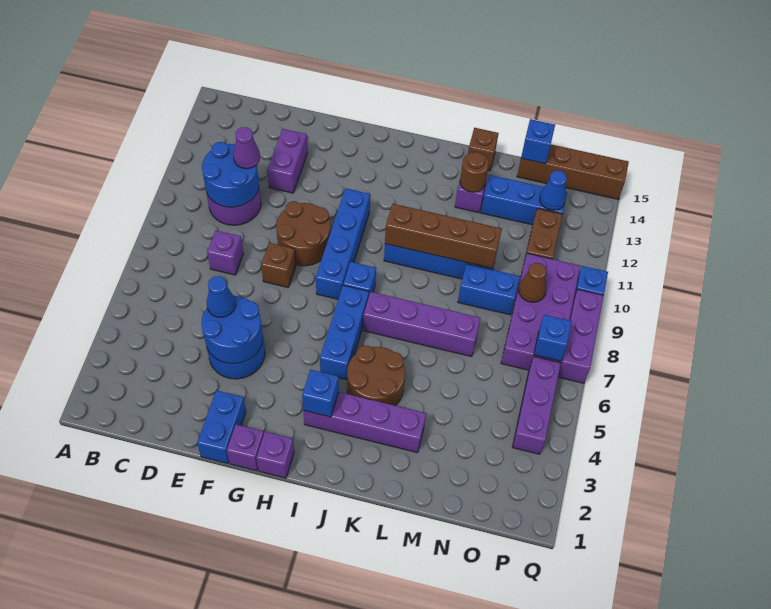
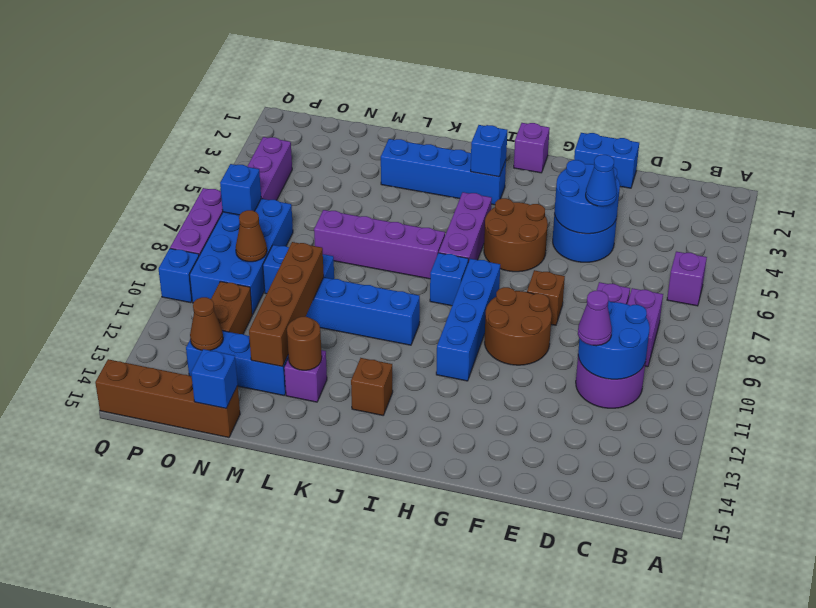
purple brick E12:E13 level 1 -> purple brick C8:C9 level 1
blue brick F1:F2 level 1 -> blue brick E1:F1 level 1
purple brick G1 level 1 -> purple brick B6 level 1
purple brick I3:L3 level 1 -> blue brick I3:L3 level 1
blue brick I5:I7 level 1 -> purple brick I5:I7 level 1
brown round brick J4:K5 level 1 -> brown round brick G5:H6 level 1
brown brick J10:M10 level 2 -> brown brick M10:M13 level 2
brown brick L15 level 1 -> brown brick J13 level 1
purple brick O7:P10 level 1 -> blue brick O7:P10 level 1
blue cone O13 level 2 -> brown cone O13 level 2

